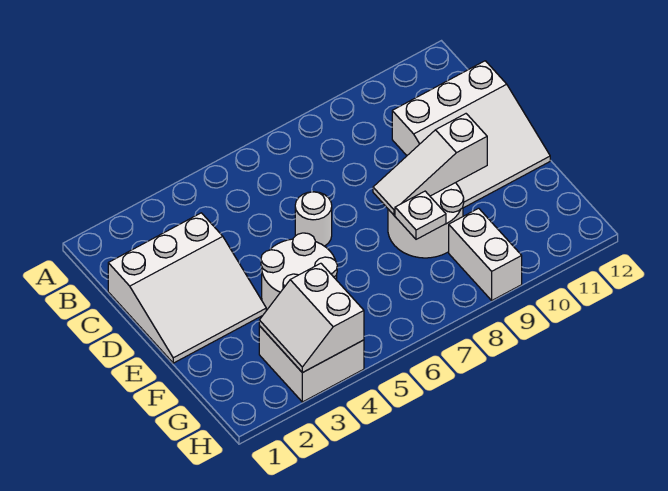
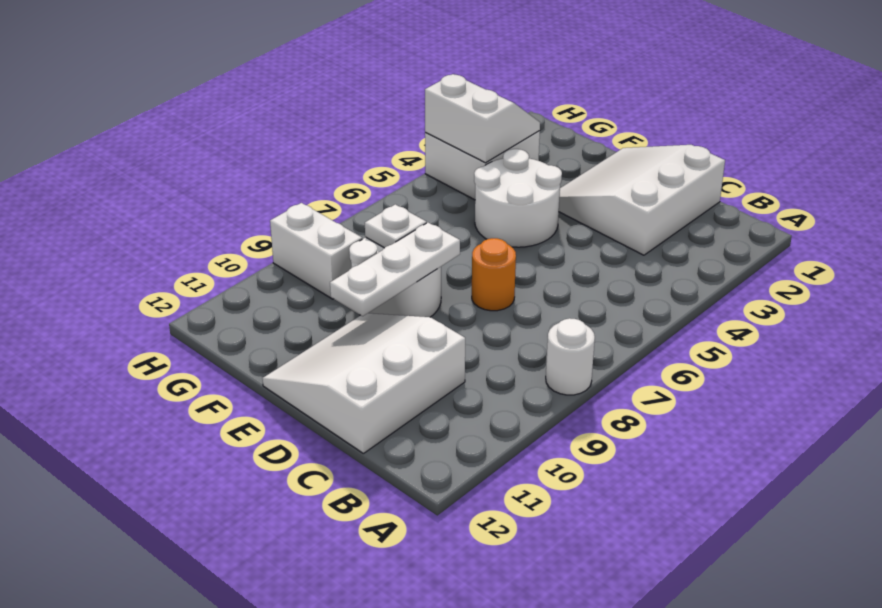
white round brick D6 level 1 -> white round brick A8 level 1
none -> orange round brick D7 level 1
white slope E8:E10 level 2 top 10 -> white plate E8:E10 level 2

